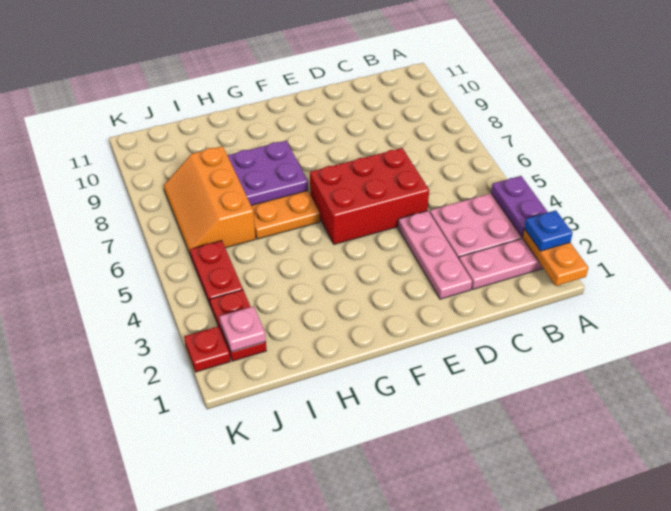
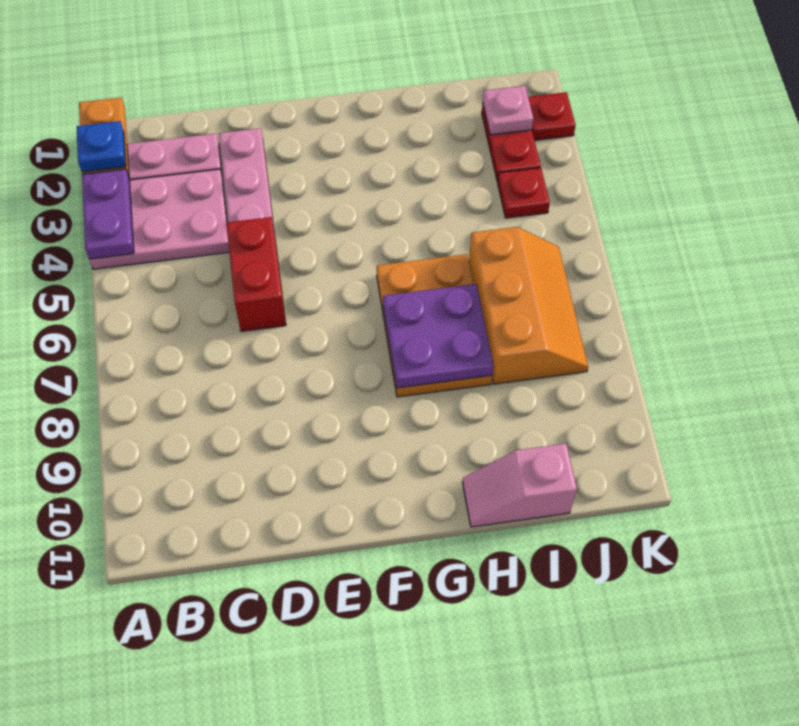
red brick D5:F6 level 1 -> red brick D5:D6 level 1
none -> pink slope H11:I11 level 1 top I
red plate J4:J5 level 1 -> red plate J4 level 1

